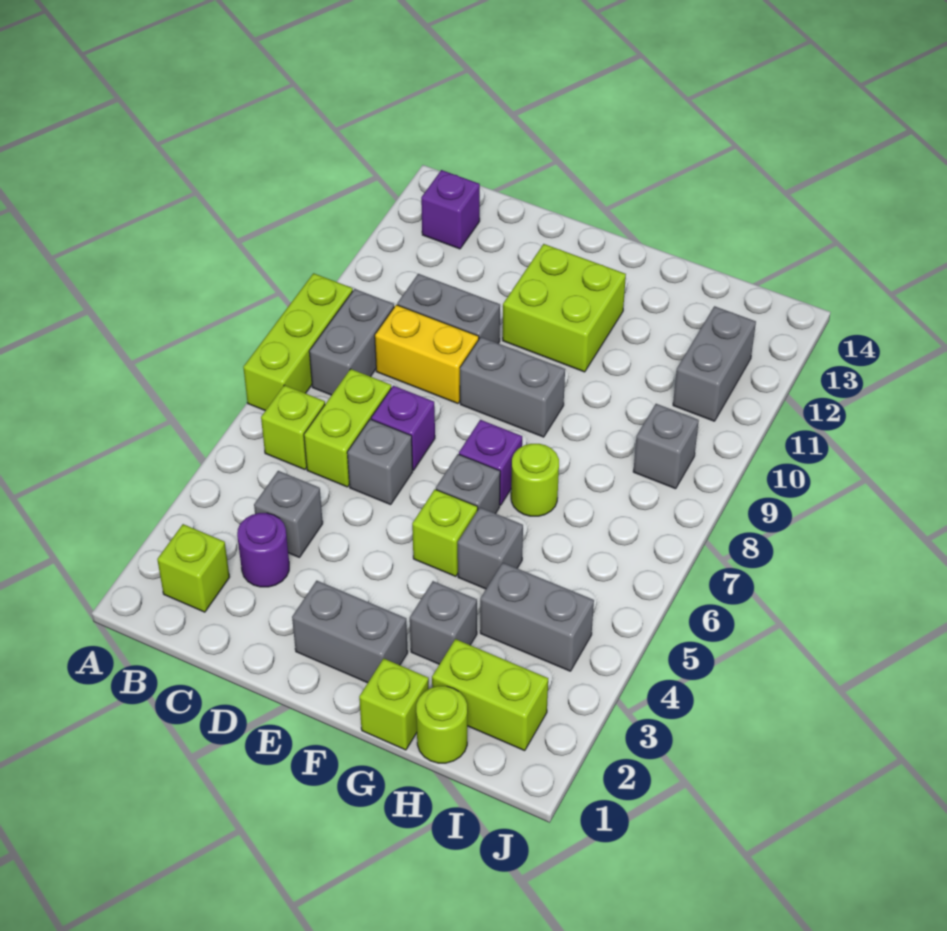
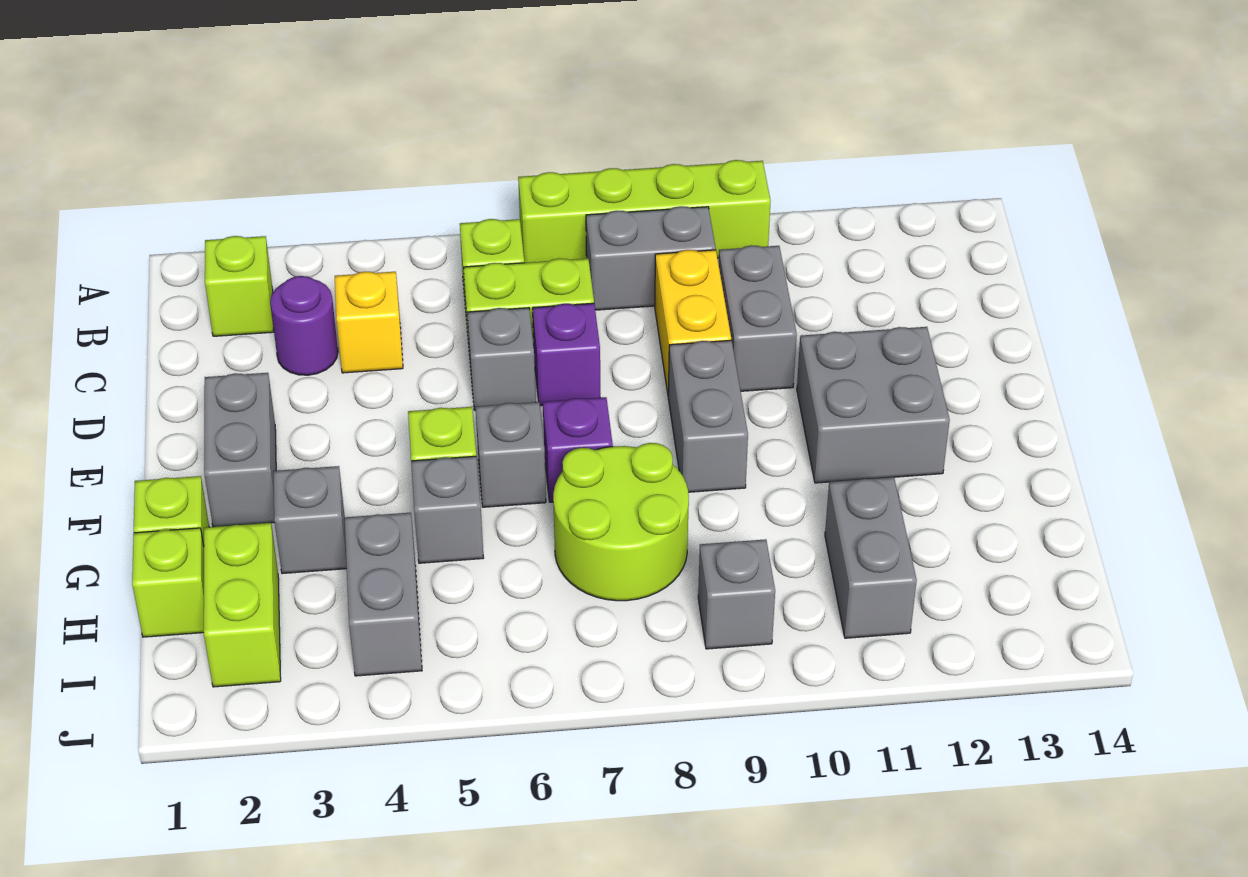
lime brick A7:A9 level 1 -> lime brick A7:A10 level 1
purple brick B13 level 1 -> none
grey brick C4 level 1 -> yellow brick C4 level 1
lime brick E11:F12 level 1 -> grey brick E11:F12 level 1
lime round brick G7 level 1 -> lime round brick G7:H8 level 1
lime round brick H1 level 1 -> lime brick H1 level 1
grey brick I11:I12 level 1 -> grey brick H11:I11 level 1

